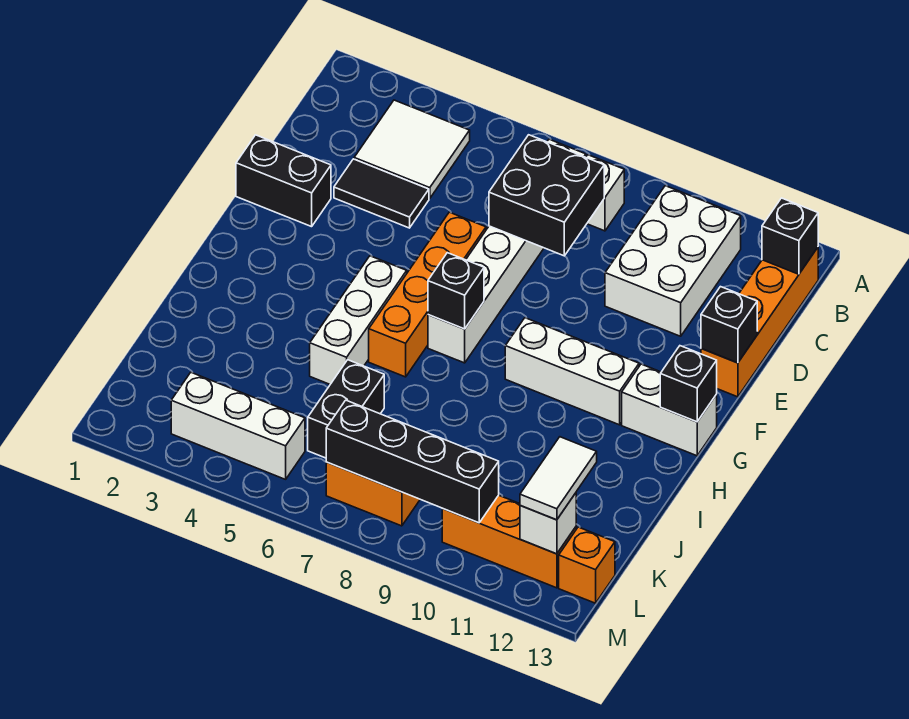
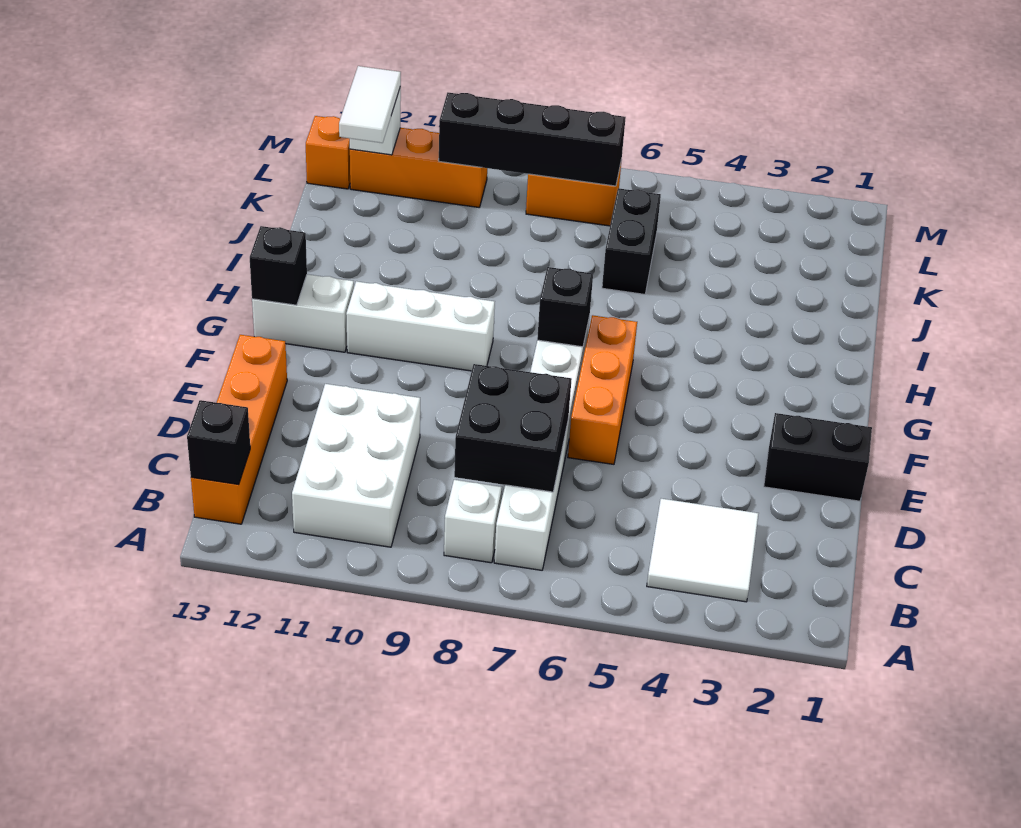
black tile D3:D4 level 1 -> none
orange brick E6:H6 level 1 -> orange brick E6:G6 level 1
black brick E13 level 2 -> none
white brick G5:I5 level 1 -> none
white brick L3:L5 level 1 -> none

